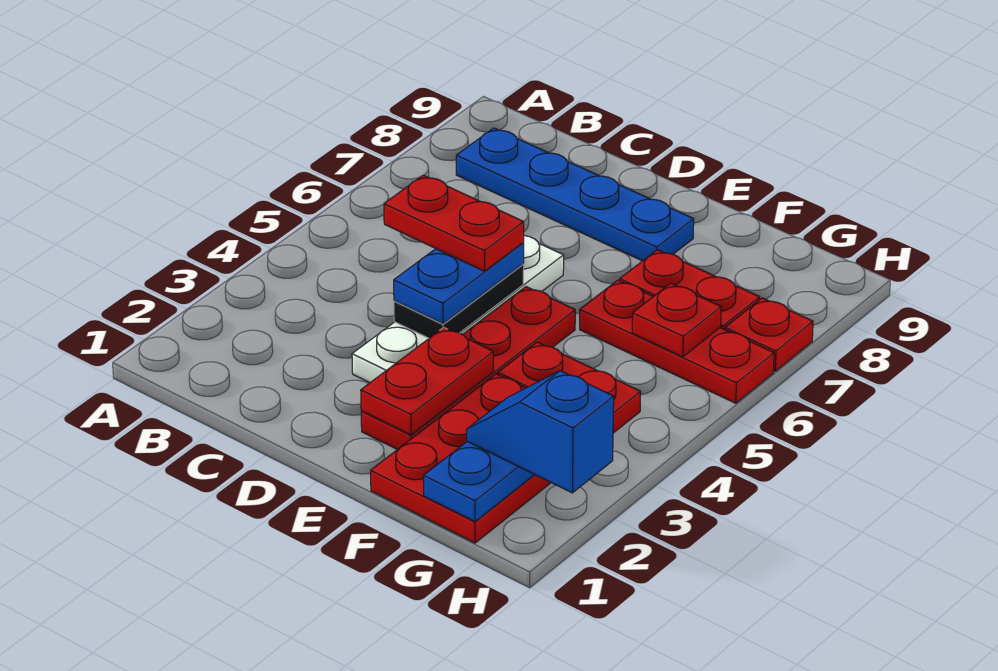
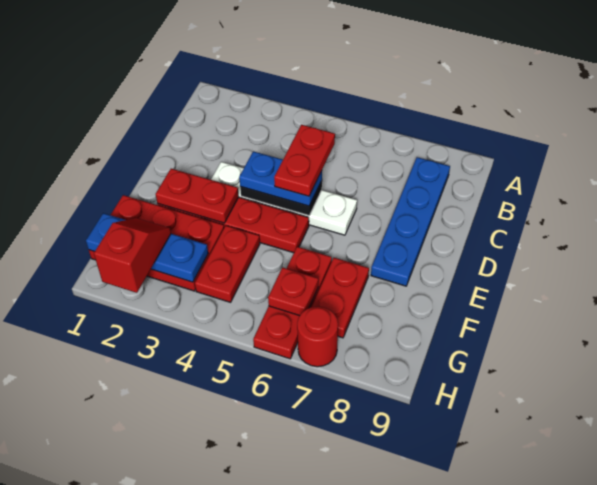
blue slope G2:H2 level 3 top H -> red slope G2:H2 level 3 top H
red plate H7 level 1 -> red round brick H7 level 1

